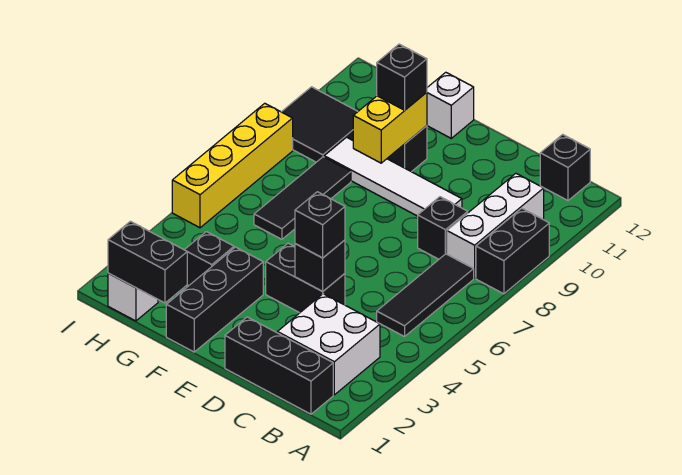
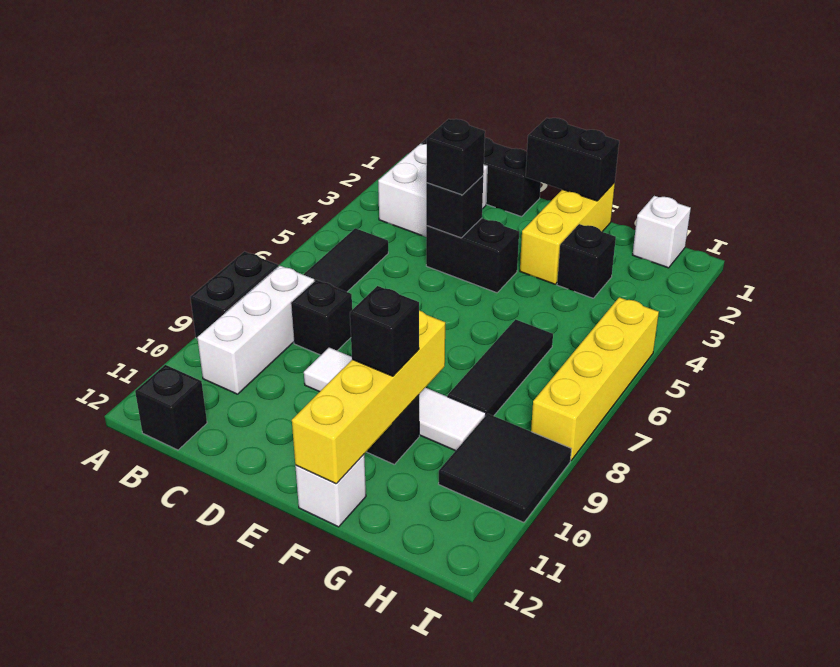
black brick F1:F3 level 1 -> yellow brick F1:F3 level 1
yellow brick F9:F10 level 2 -> yellow brick F9:F12 level 2
black brick G1:H1 level 2 -> black brick E1:F1 level 2

